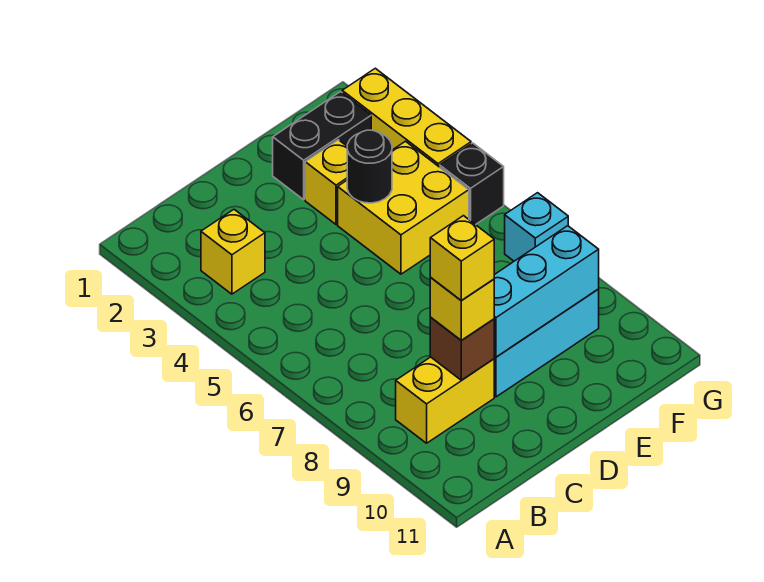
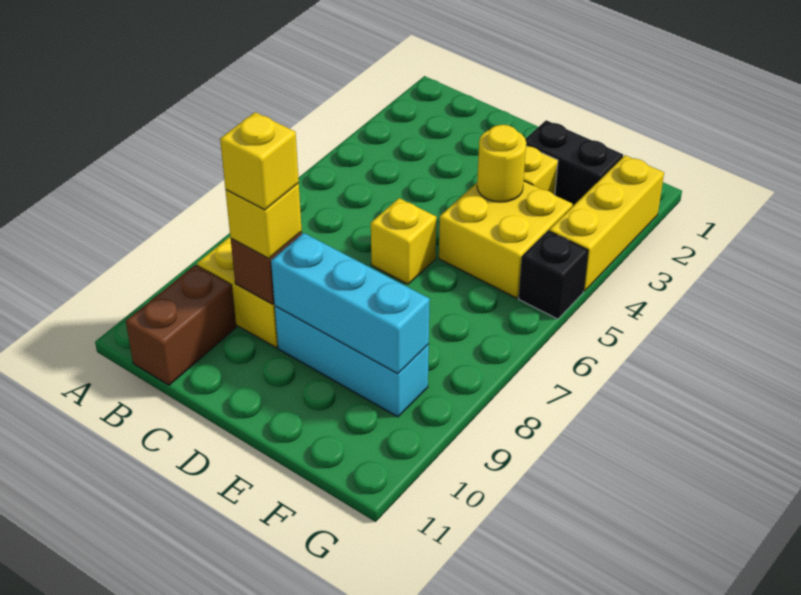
yellow brick B3 level 1 -> yellow brick D6 level 1
none -> brown brick B10:B11 level 1
black round brick E4 level 2 -> yellow round brick E4 level 2
cyan brick G7 level 1 -> none

